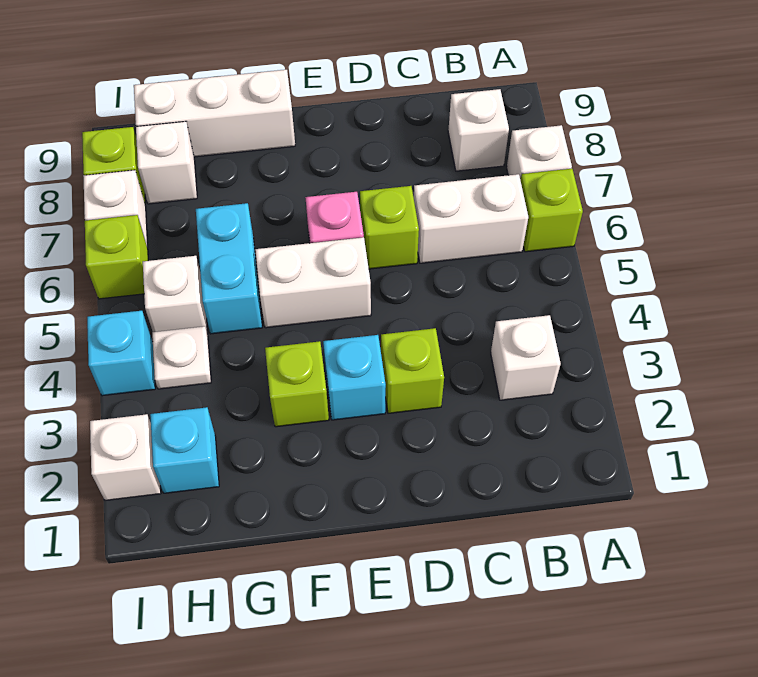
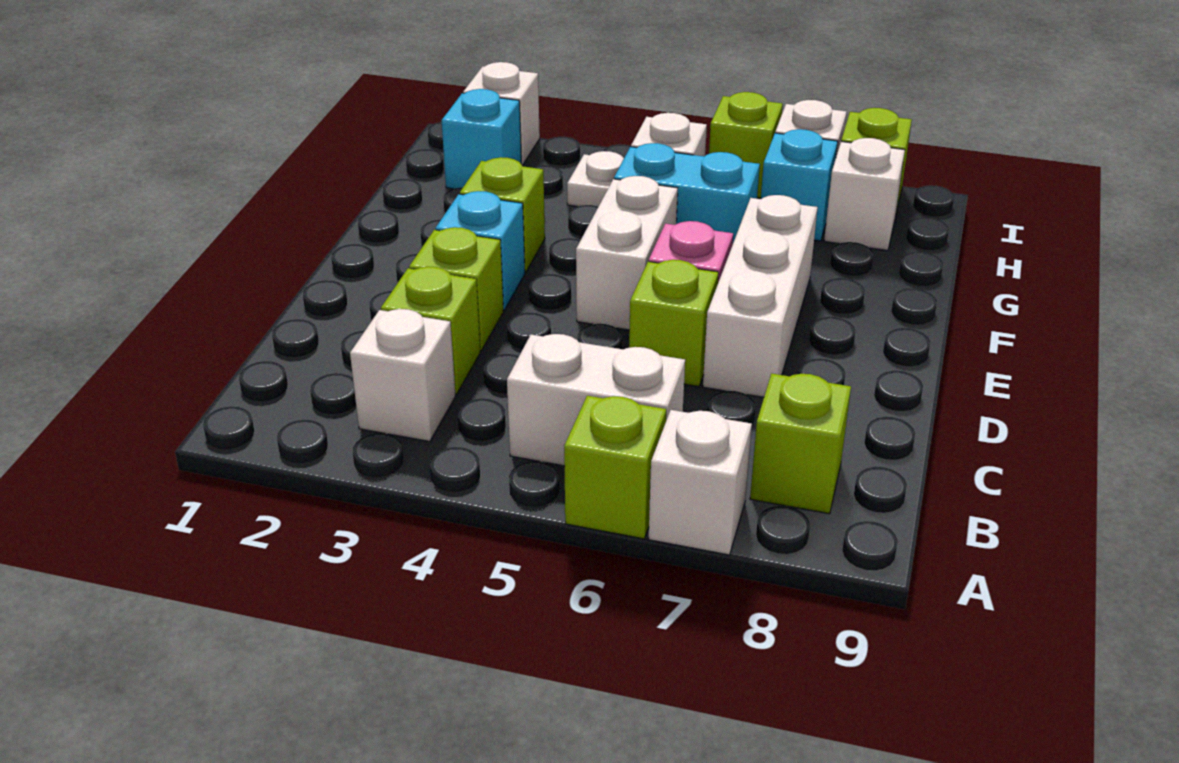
white brick B6:C6 level 1 -> white brick B5:B6 level 1
white brick B8 level 1 -> lime brick B8 level 1
none -> lime brick C3 level 1
white brick F9:H9 level 1 -> white brick D7:F7 level 1
cyan brick I4 level 1 -> cyan brick H7 level 1

